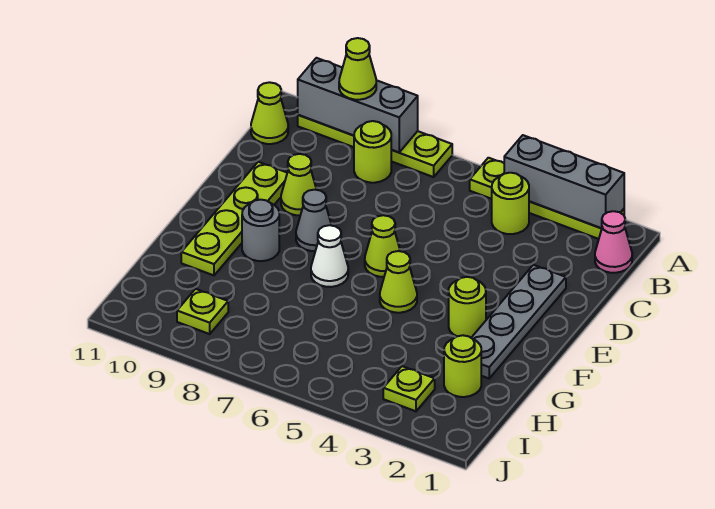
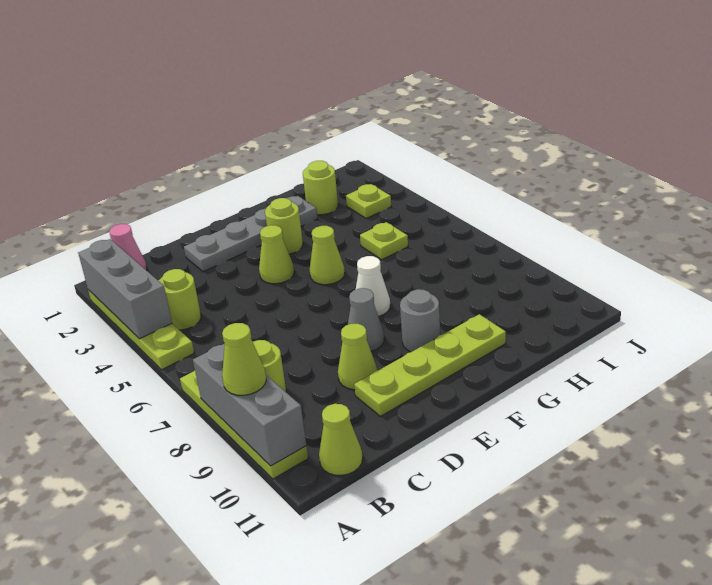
lime cone E6 level 1 -> lime cone E4 level 1
lime plate I9 level 1 -> lime plate H5 level 1

